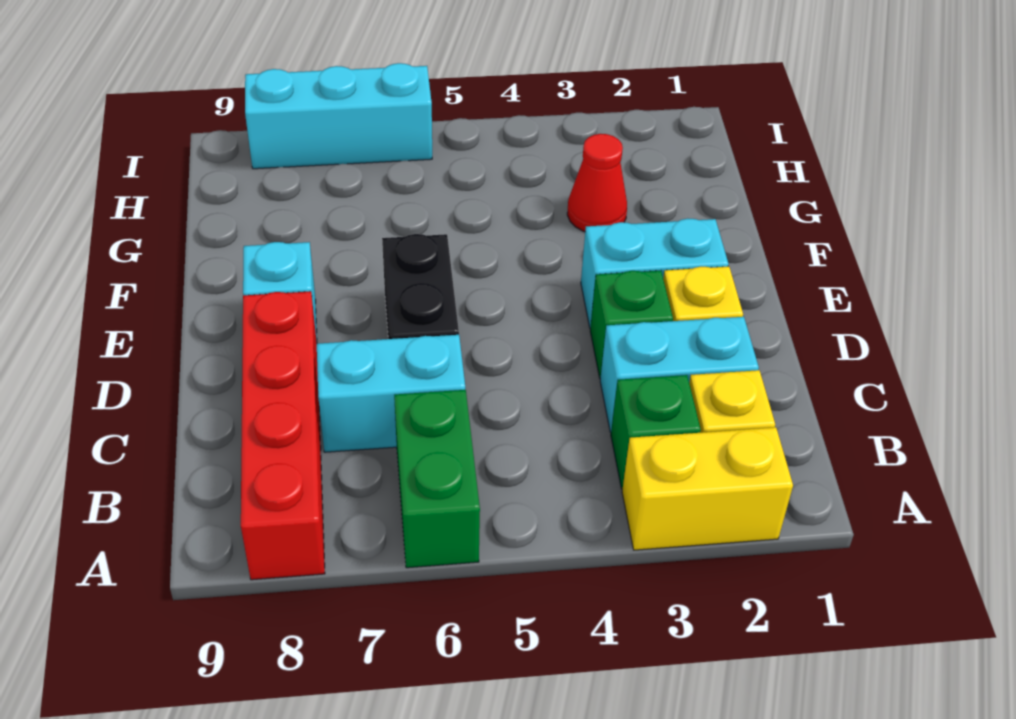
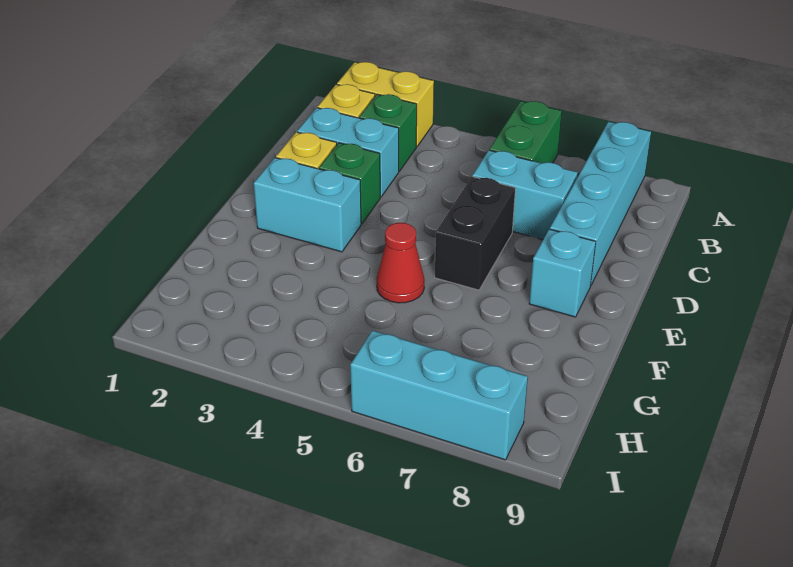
red brick A8:D8 level 1 -> cyan brick A8:D8 level 1
red cone G3 level 1 -> red cone F5 level 1

